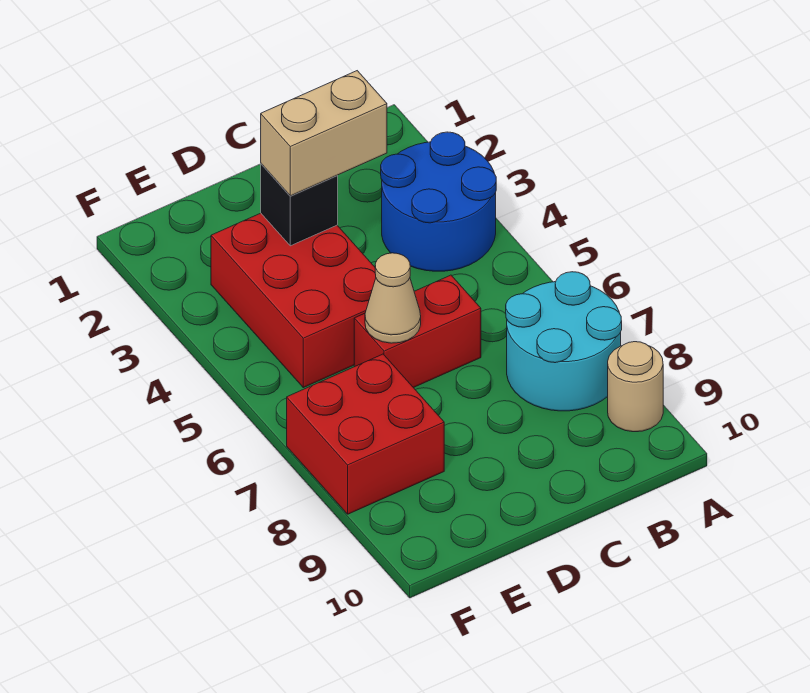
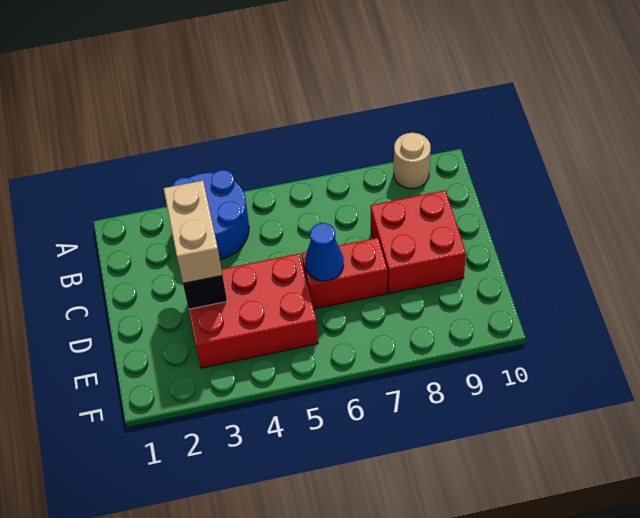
cyan round brick A7:B8 level 1 -> none
red brick C6:D6 level 1 -> red brick D6:D7 level 1
tan cone D6 level 2 -> blue cone D6 level 2
red brick E7:F8 level 1 -> red brick C8:D9 level 1

